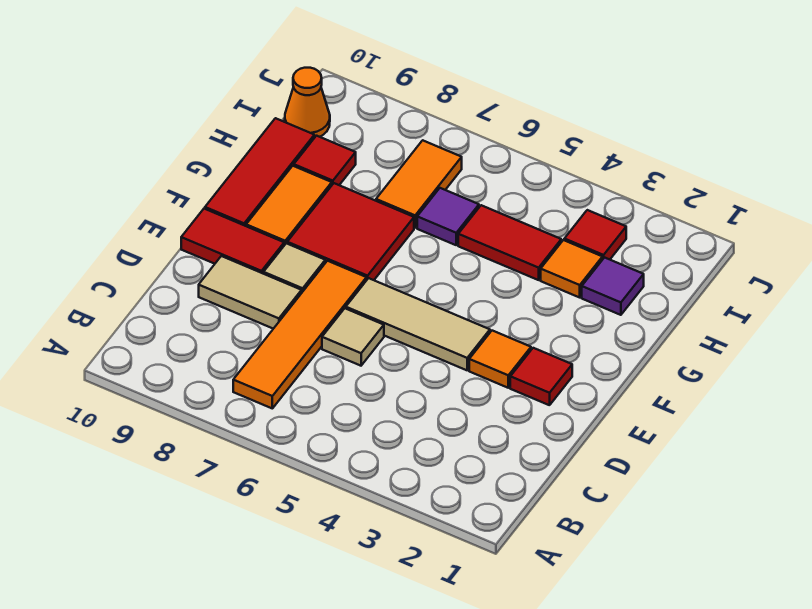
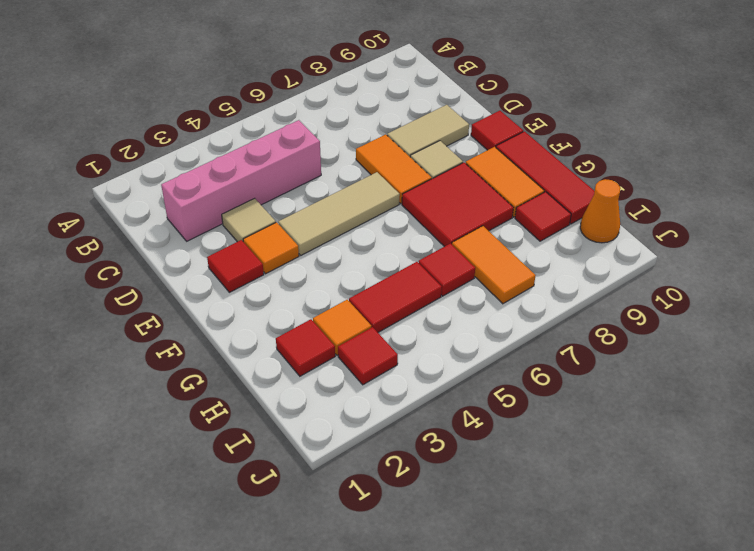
orange tile B7:E7 level 1 -> orange tile D7:E7 level 1
none -> pink brick C2:C5 level 1
tan tile D6 level 1 -> tan tile D3 level 1
red tile E9:E10 level 1 -> red tile E10 level 1
purple tile H2 level 1 -> red tile H2 level 1
purple tile H6 level 1 -> red tile H6 level 1

